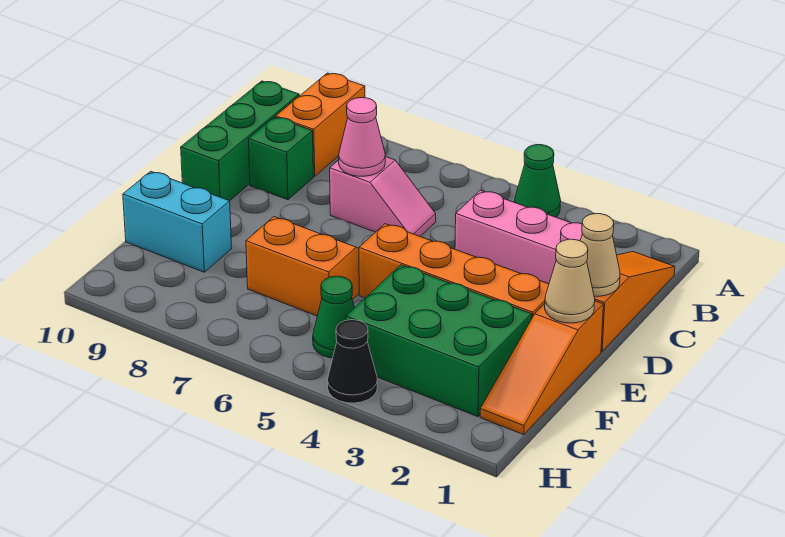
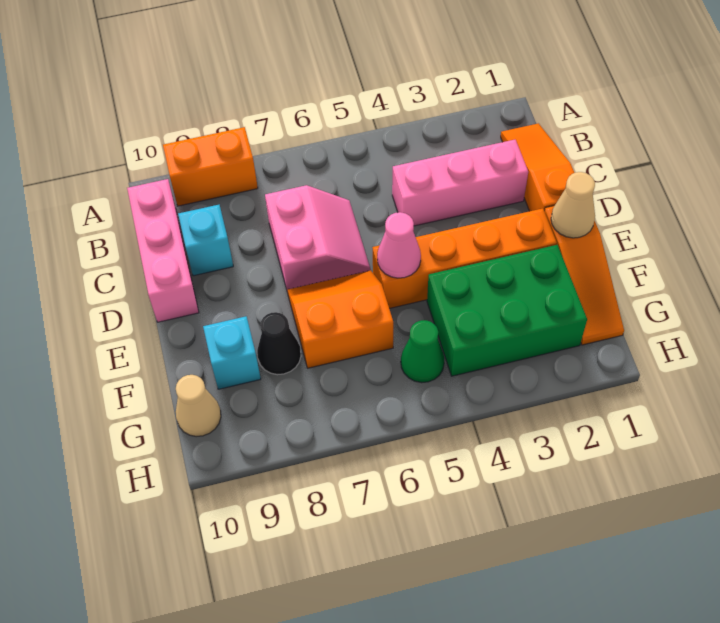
green cone A4 level 1 -> none
orange brick A9:B9 level 1 -> orange brick A8:A9 level 1
green brick B10:D10 level 1 -> pink brick B10:D10 level 1
pink slope C6:C7 level 1 top 7 -> pink slope C6:D7 level 1 top 7
pink cone C7 level 2 -> pink cone E5 level 2
green brick C9 level 1 -> cyan brick C9 level 1
tan cone D1 level 2 -> tan cone G10 level 1
cyan brick F9:F10 level 1 -> cyan brick F9 level 1
black cone H4 level 1 -> black cone F8 level 1

